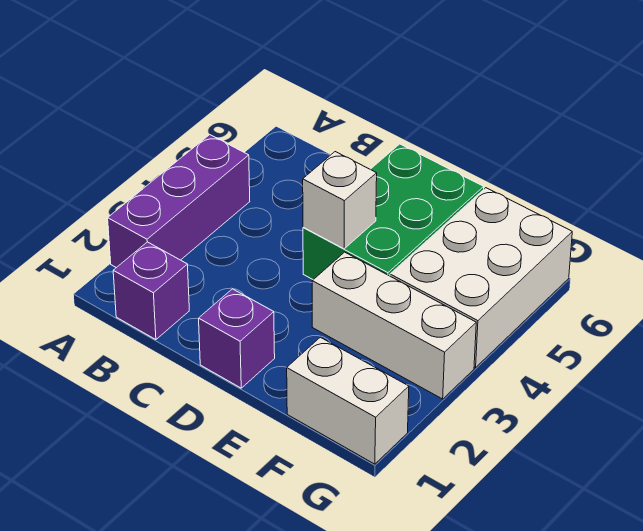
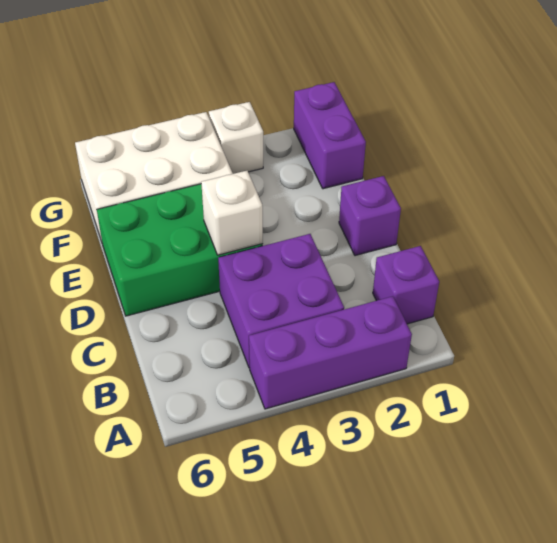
none -> purple brick B3:C4 level 1
white brick E3:G3 level 1 -> white brick G3 level 1
white brick F1:G1 level 1 -> purple brick F1:G1 level 1

